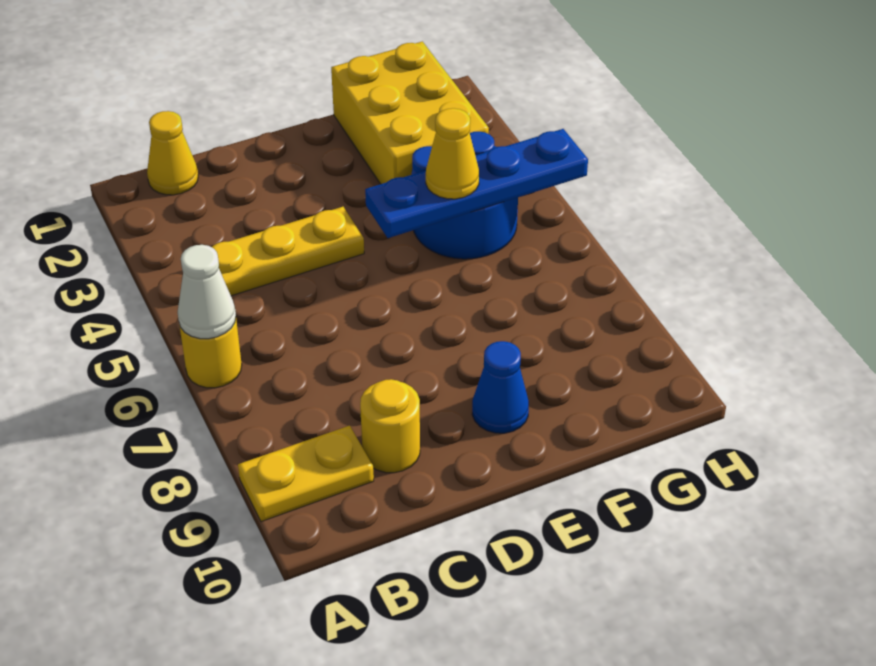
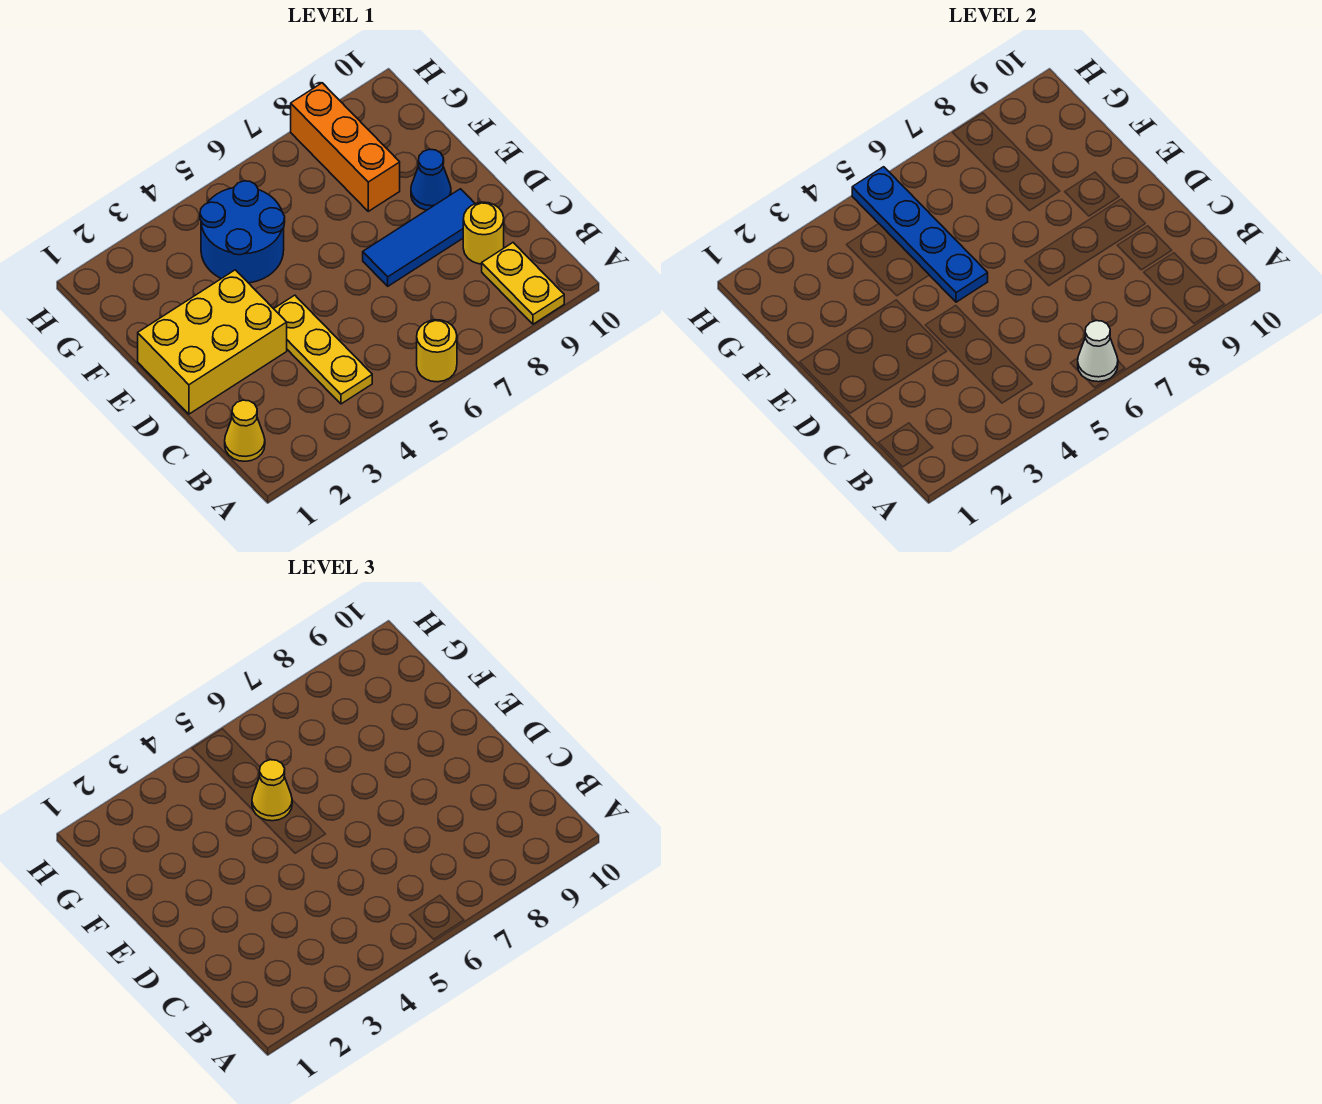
none -> blue tile D7:D9 level 1
yellow brick F1:G3 level 1 -> yellow brick D1:E3 level 1
none -> orange brick F8:H8 level 1

